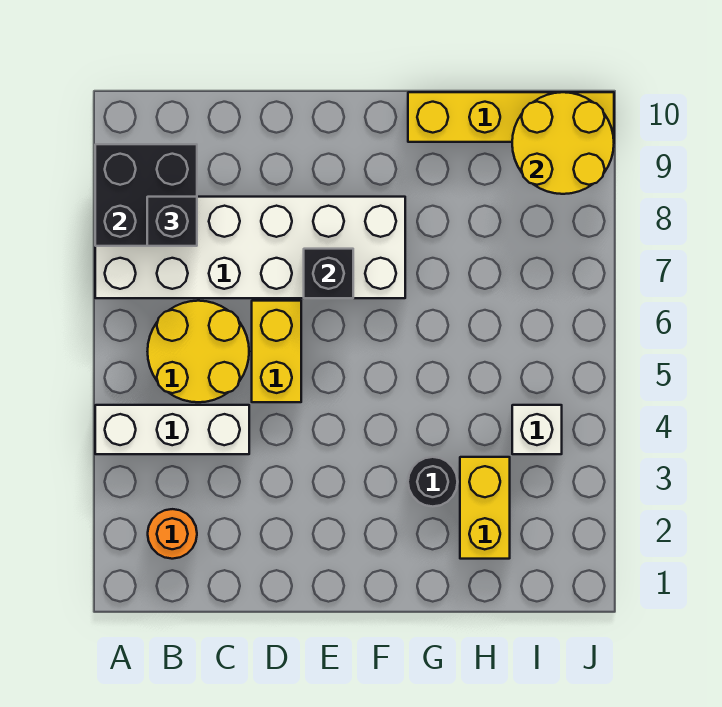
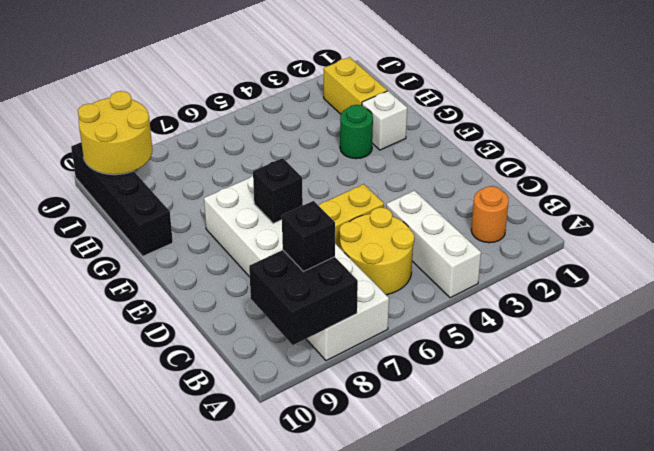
black round brick G3 level 1 -> green round brick G3 level 1
yellow brick G10:J10 level 1 -> black brick G10:J10 level 1
yellow brick H2:H3 level 1 -> yellow brick H2:I2 level 1
white brick I4 level 1 -> white brick G2 level 1

